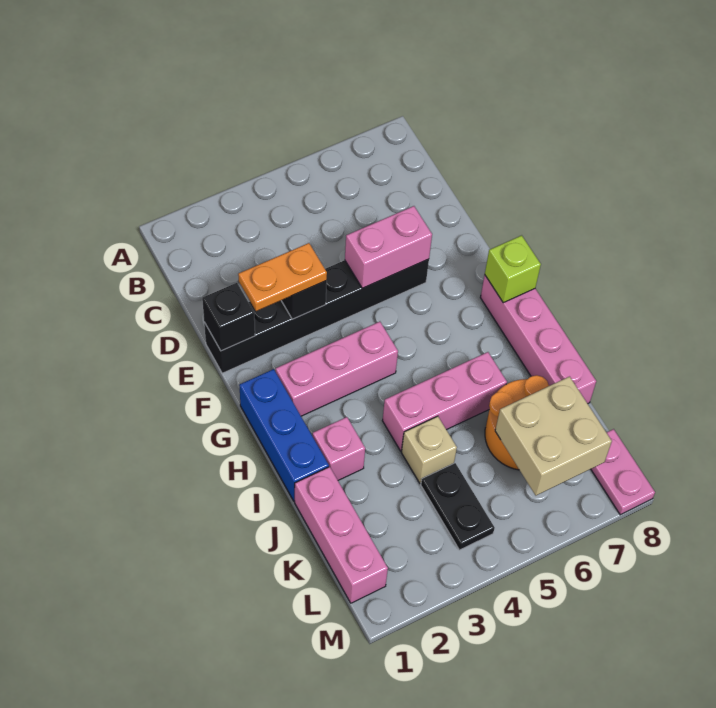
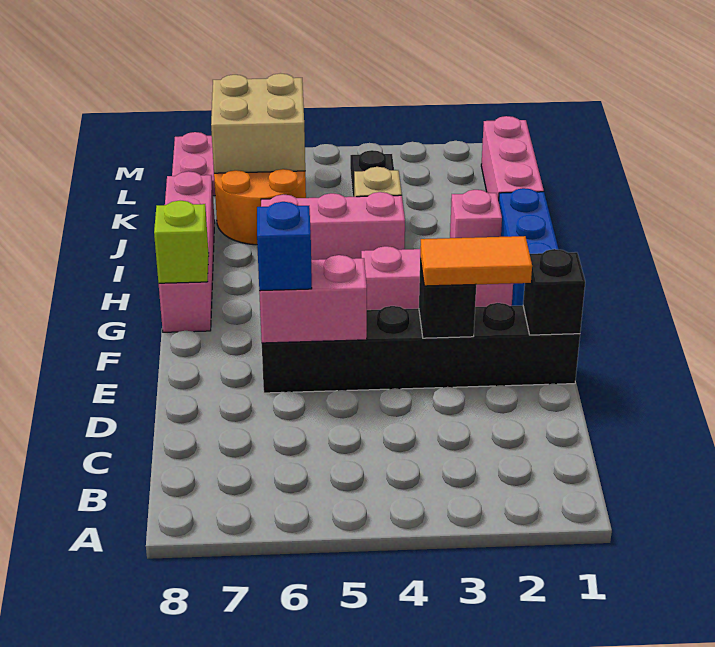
orange plate E2:E3 level 3 -> orange tile E2:E3 level 3
none -> blue brick E6 level 3

